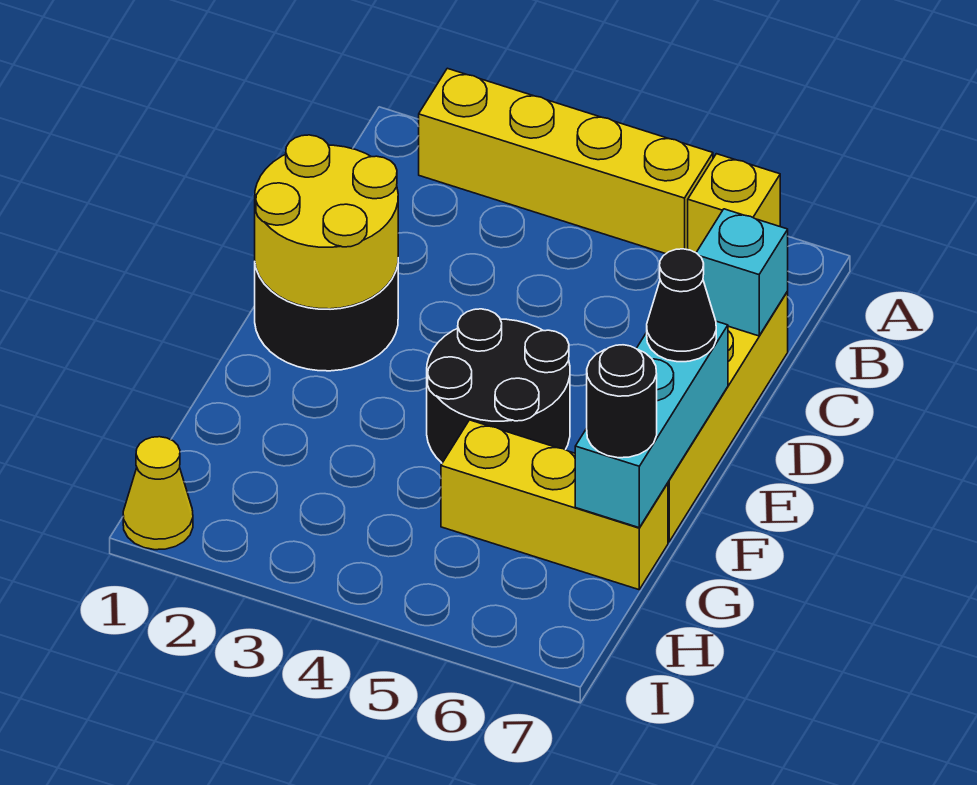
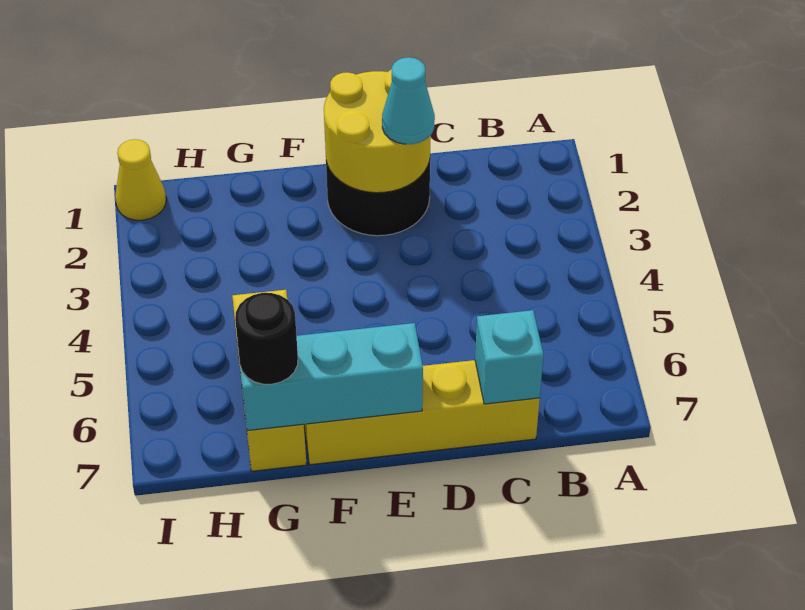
yellow brick A2:A5 level 1 -> none
yellow brick A6 level 1 -> none
none -> cyan cone D2 level 3
black round brick E4:F5 level 1 -> none
black cone E7 level 3 -> none

